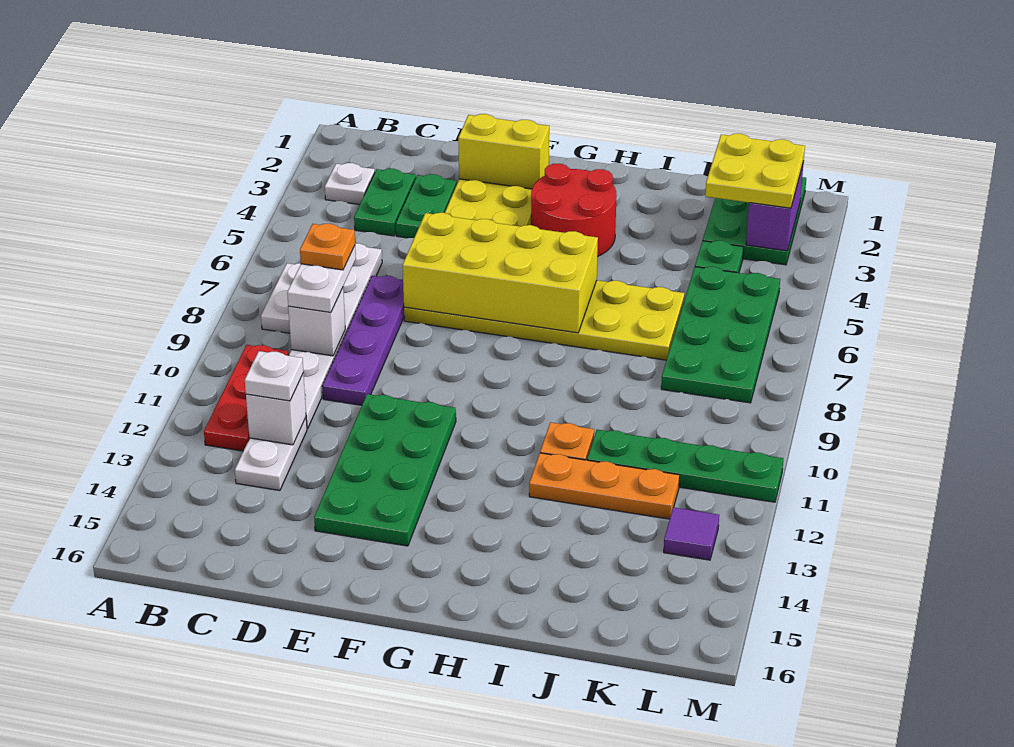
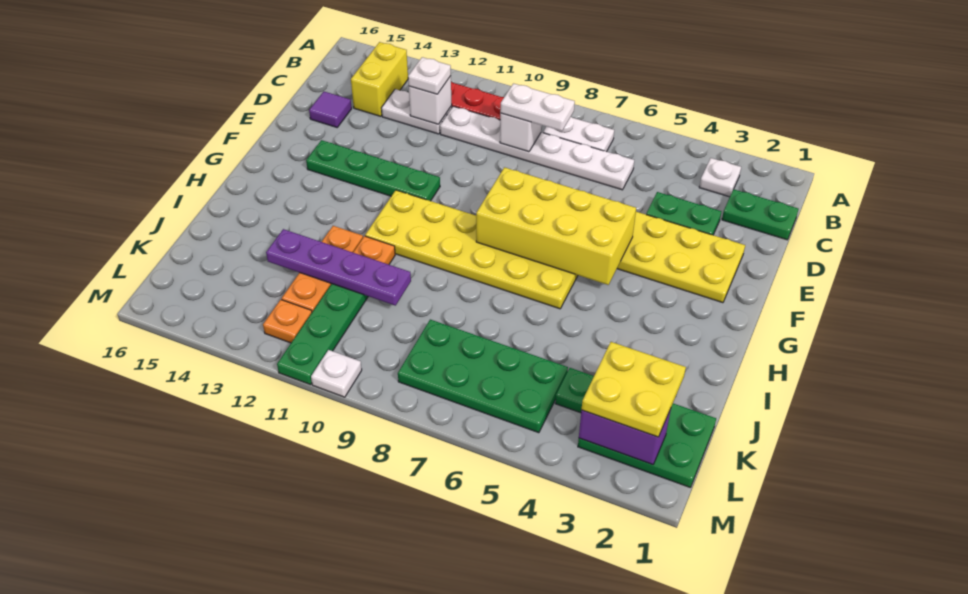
green plate C3:C4 level 1 -> green plate C1:C2 level 1
orange plate C8 level 4 -> orange plate L12 level 1
purple plate D7:D10 level 1 -> purple plate J10:J13 level 2
yellow brick E2:F2 level 2 -> yellow brick B14:C14 level 1
yellow plate E6:J7 level 1 -> yellow plate G6:H11 level 1
yellow brick E6:H7 level 2 -> yellow brick F5:G8 level 2
green plate E11:F14 level 1 -> green plate F11:F14 level 1
red round brick G3:H4 level 1 -> none
purple tile L13 level 1 -> purple tile D15 level 1
none -> white plate M10 level 1

